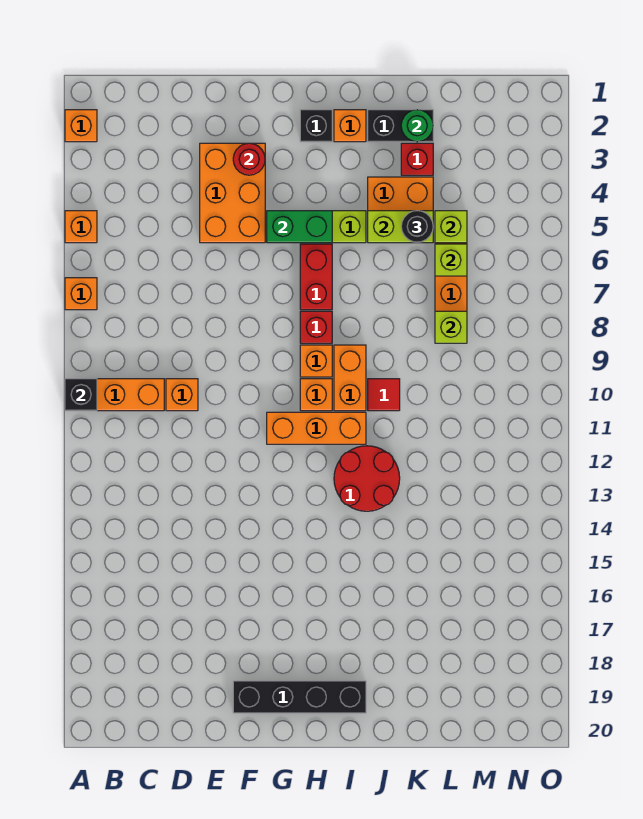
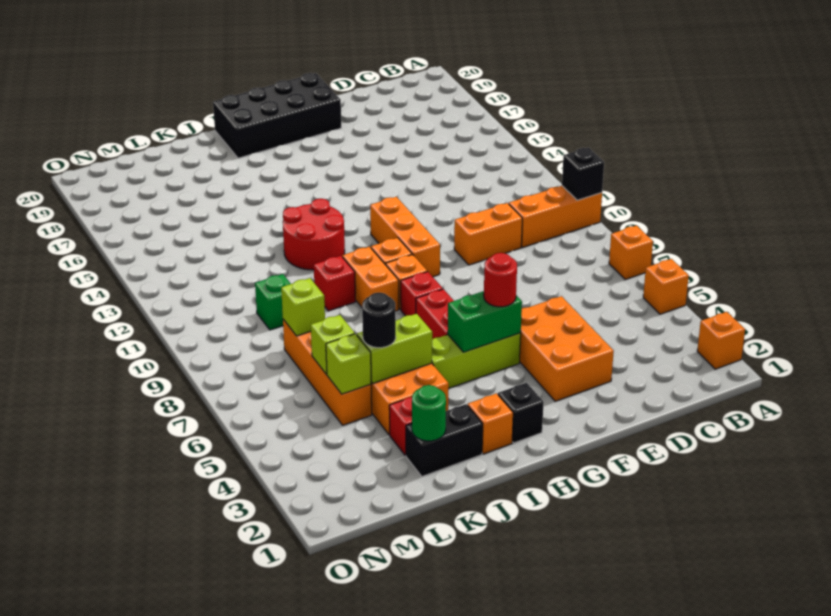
orange brick D10 level 1 -> orange brick D10:E10 level 1
red round brick F3 level 2 -> red round brick G5 level 3
black brick F19:I19 level 1 -> black brick F19:I20 level 1
orange brick G11:I11 level 1 -> orange brick G10:G12 level 1
red tile J10 level 1 -> red brick J10 level 1
none -> green brick L10 level 1

